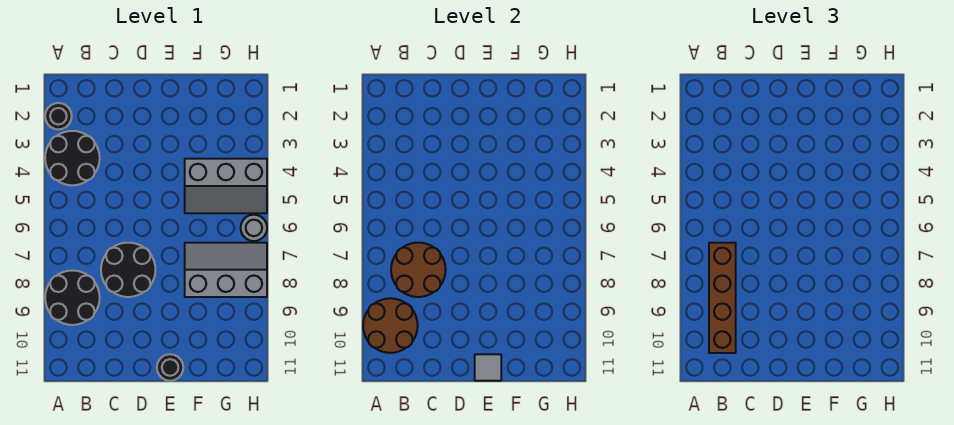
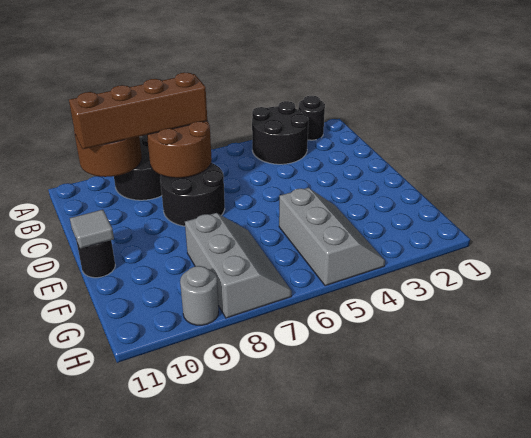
grey slope F4:H5 level 1 top 4 -> grey slope F4:H5 level 1 top 5
grey round brick H6 level 1 -> grey round brick H9 level 1

